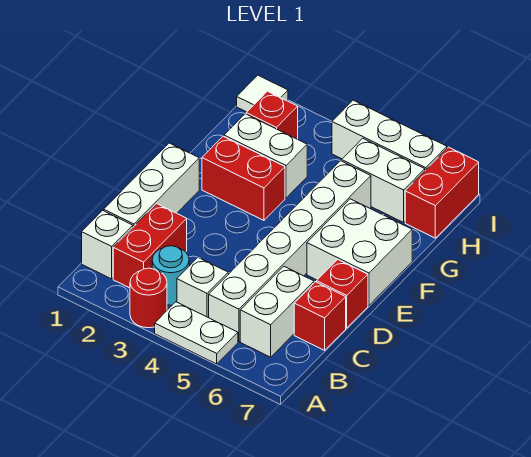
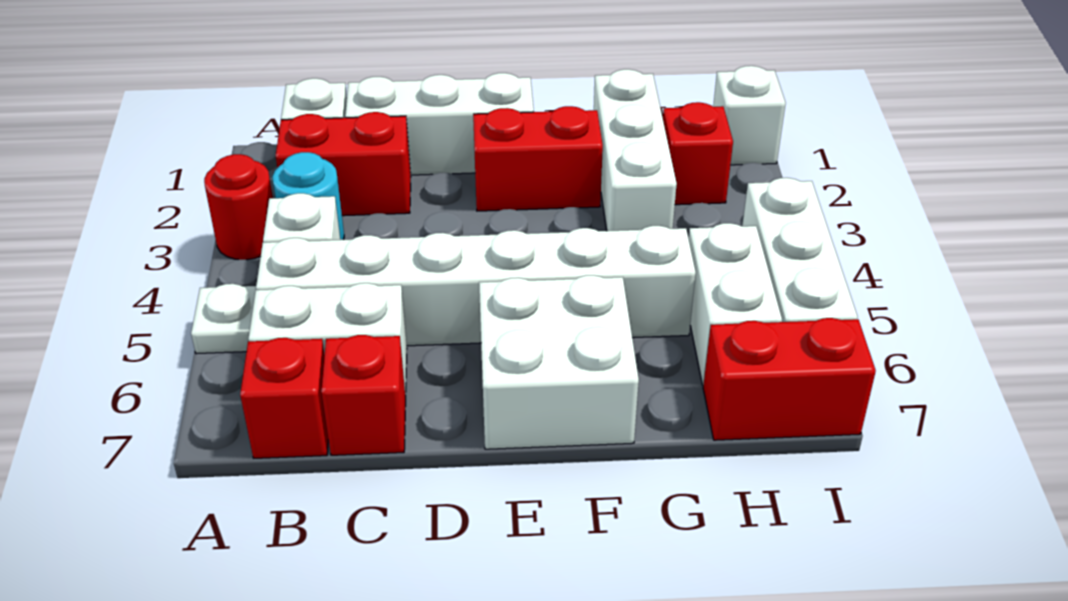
white plate A4:A5 level 1 -> white plate A5 level 1
red brick D7 level 1 -> red brick B7 level 1
red brick F2:F3 level 1 -> red brick E2:F2 level 1
white brick G2:G3 level 1 -> white brick G1:G3 level 1
white tile I1 level 1 -> white brick I1 level 1

